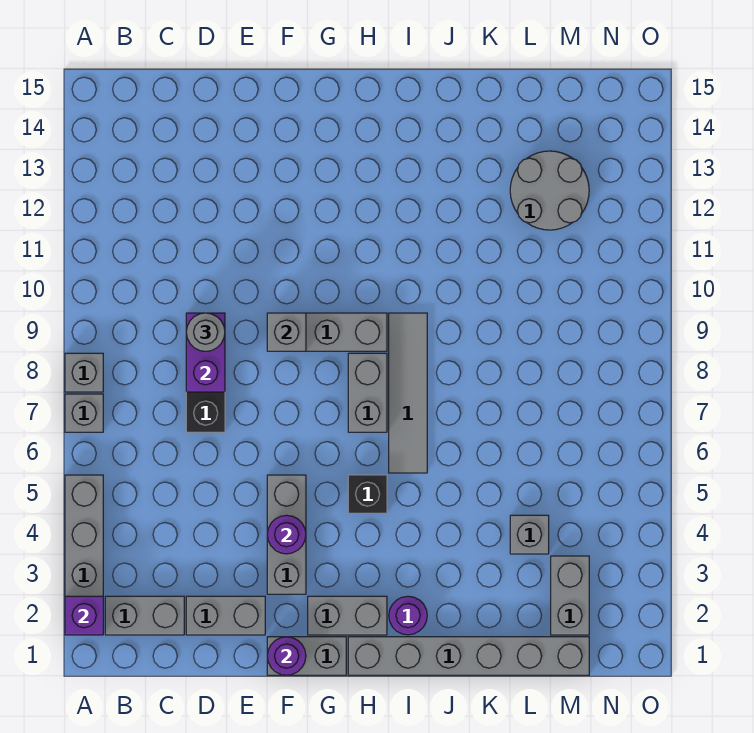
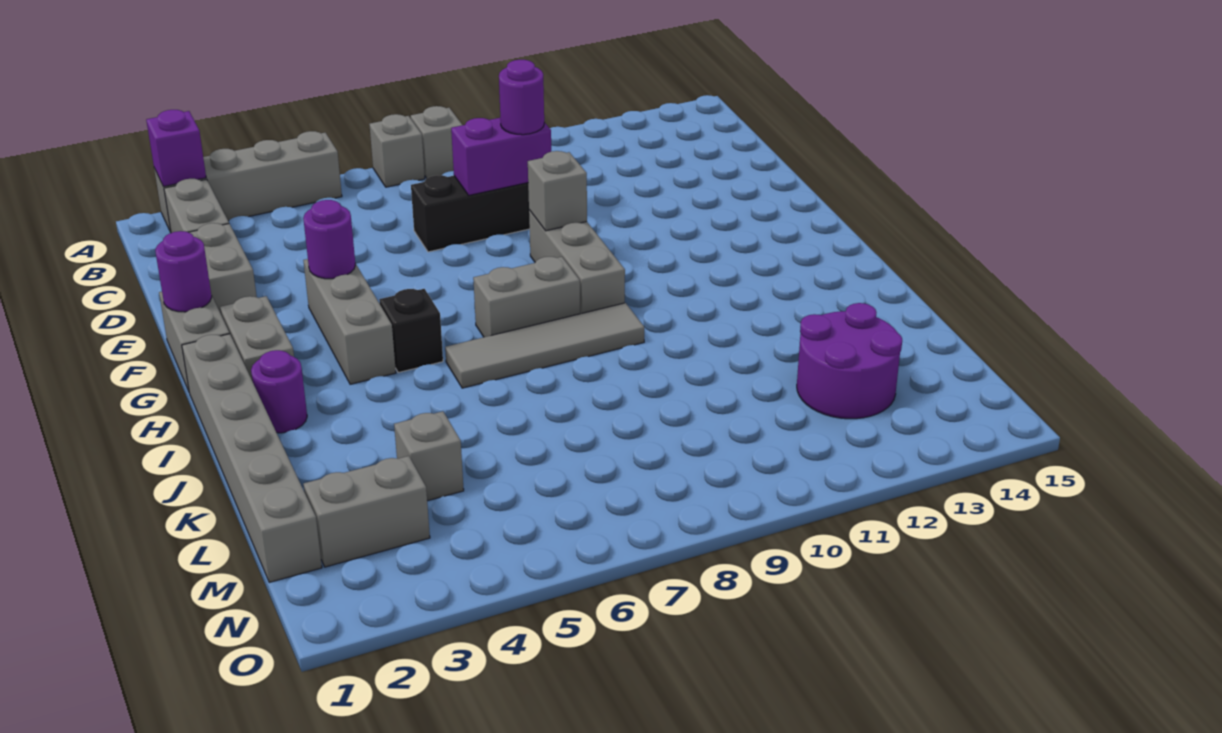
grey round brick D9 level 3 -> purple round brick D9 level 3
grey brick F3:F5 level 1 -> grey brick F4:H4 level 1
grey round brick L12:M13 level 1 -> purple round brick L12:M13 level 1

